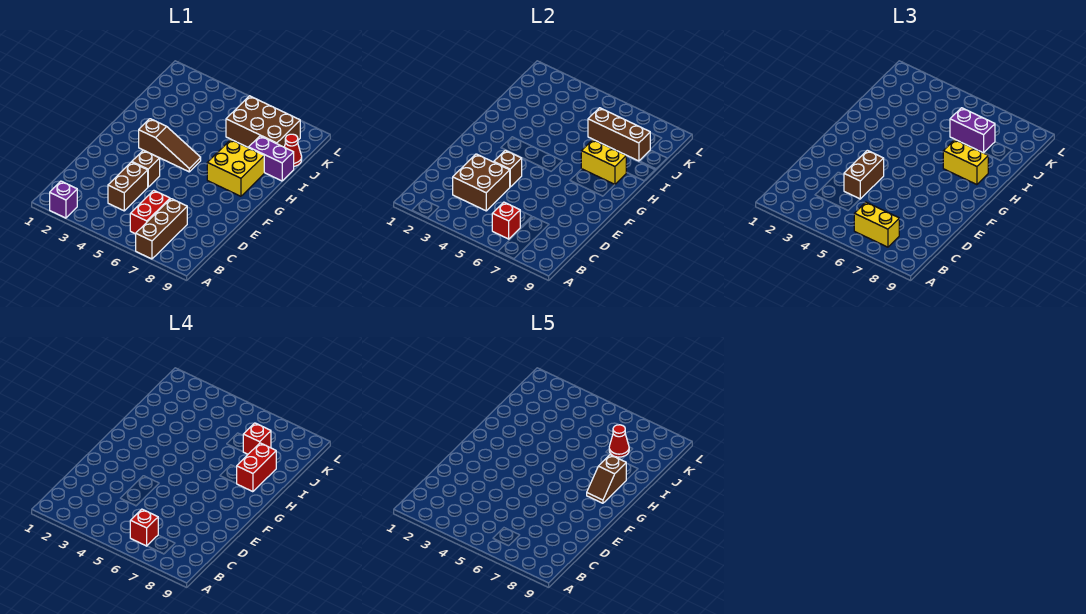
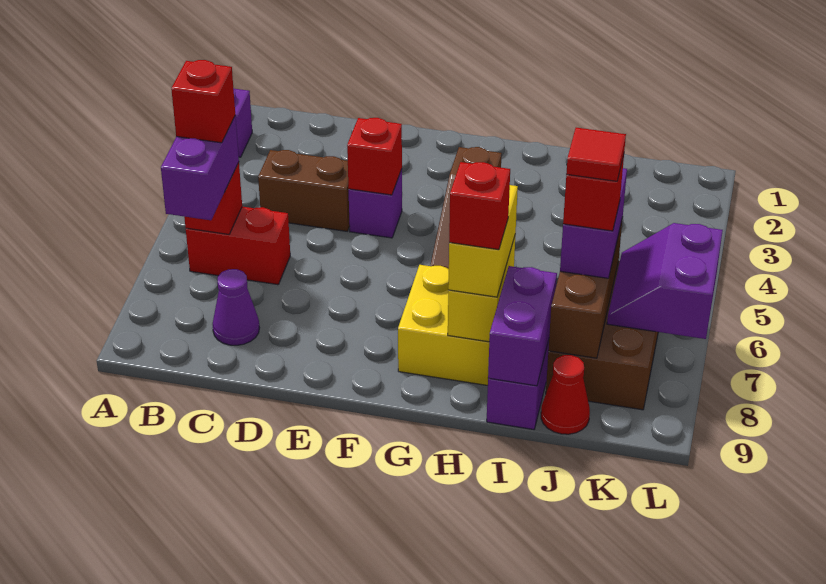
brown brick A7:C7 level 1 -> none
yellow brick B6:B7 level 3 -> purple brick B6:B7 level 3
brown brick C3:D4 level 2 -> none
none -> purple cone C8 level 1
brown brick D4:E4 level 3 -> none
brown brick E4 level 1 -> purple brick E4 level 1
brown brick E4 level 2 -> red brick E4 level 2
brown slope G8:H8 level 5 top H -> none
red brick H8:I8 level 4 -> red brick H8 level 4
none -> purple brick I8:I9 level 2
red cone J7 level 5 -> red tile J7 level 5
none -> purple slope K6:L7 level 2 top L

